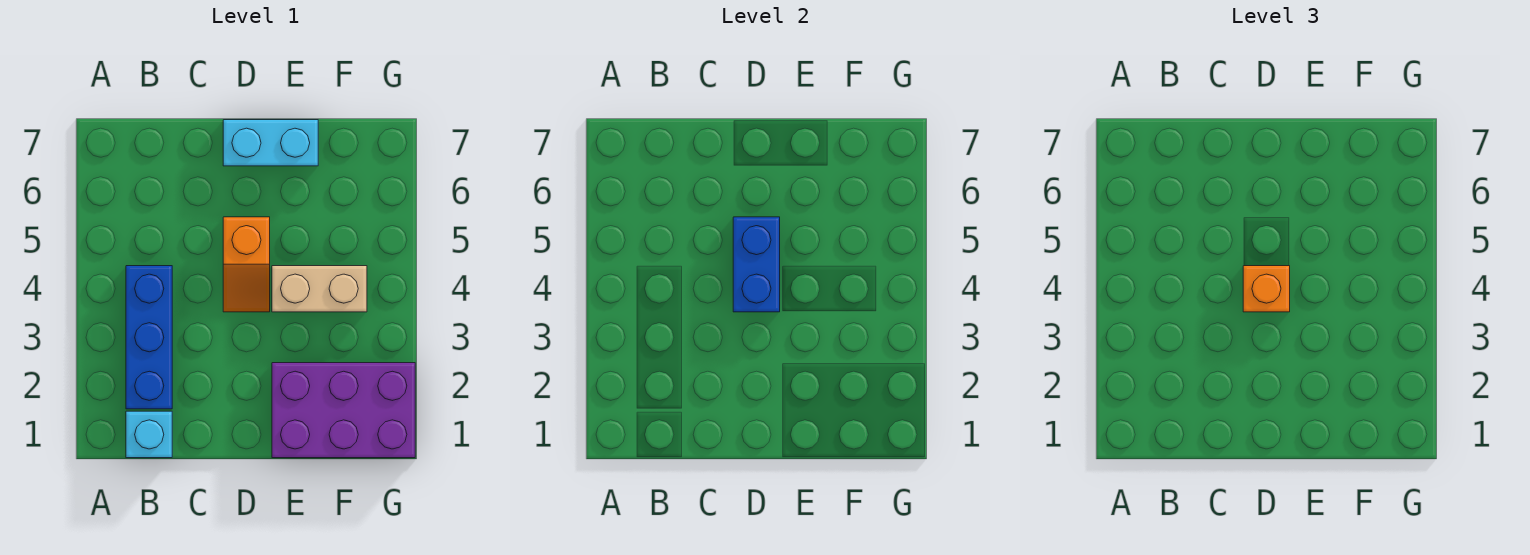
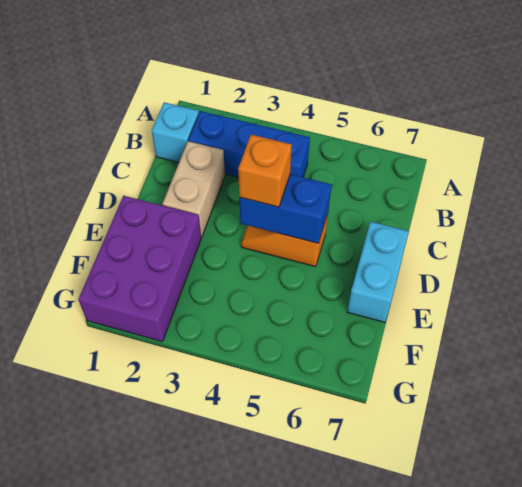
tan brick E4:F4 level 1 -> tan brick C2:D2 level 1

